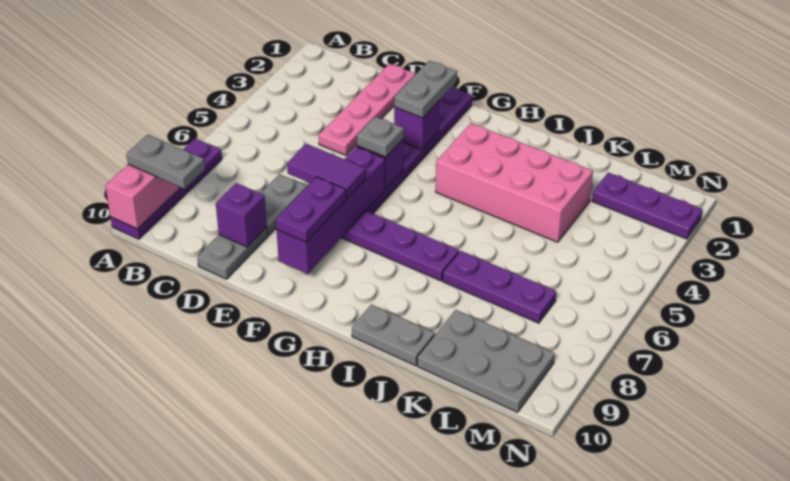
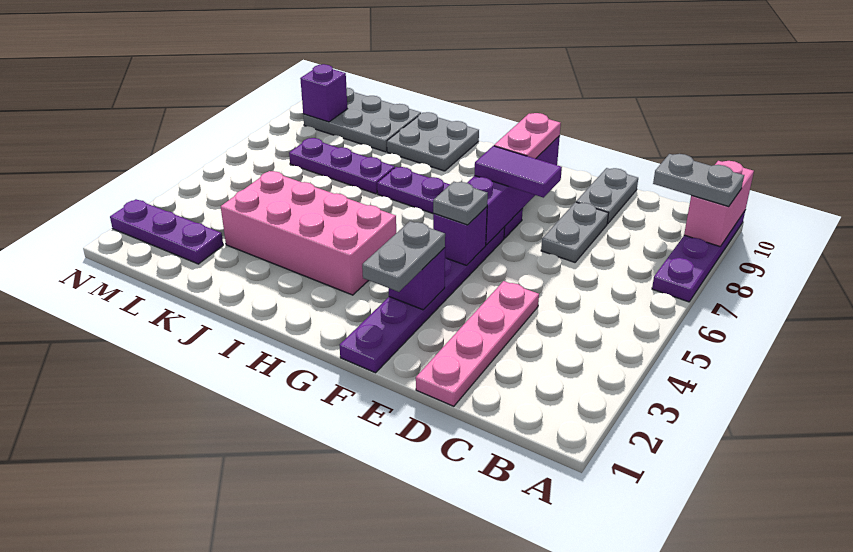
purple brick D9 level 2 -> purple brick M9 level 2
purple plate F8:F9 level 3 -> pink plate F8:F9 level 3
grey plate I10:J10 level 1 -> grey plate I9:J10 level 1

